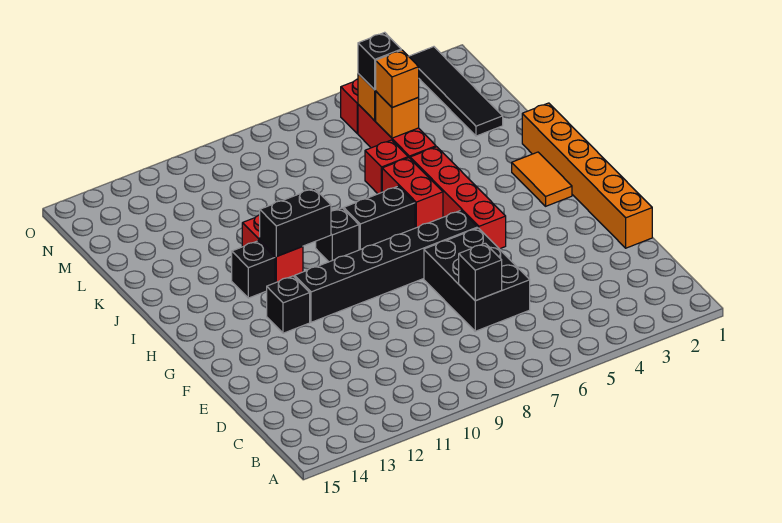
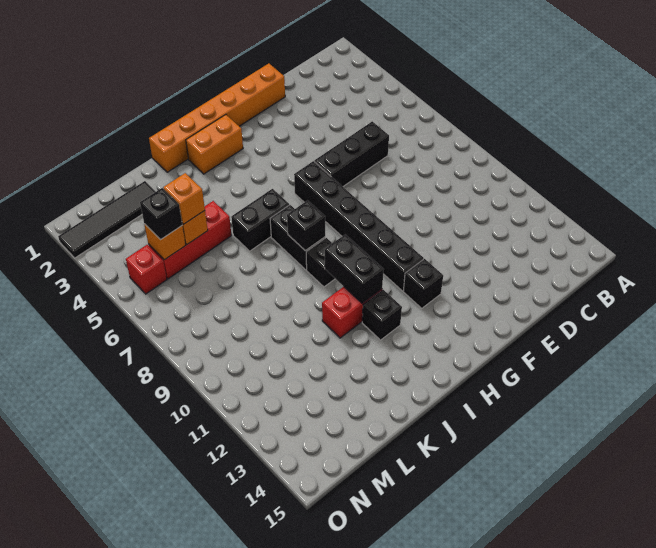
black brick D6:F7 level 1 -> black brick D6:F6 level 1
black brick D7 level 2 -> black brick I8 level 2
red brick G5:J5 level 1 -> none
orange tile H2:I2 level 1 -> orange brick H2:I2 level 1
red brick I6:J6 level 1 -> black brick I6:J6 level 1
red brick K6 level 1 -> none

